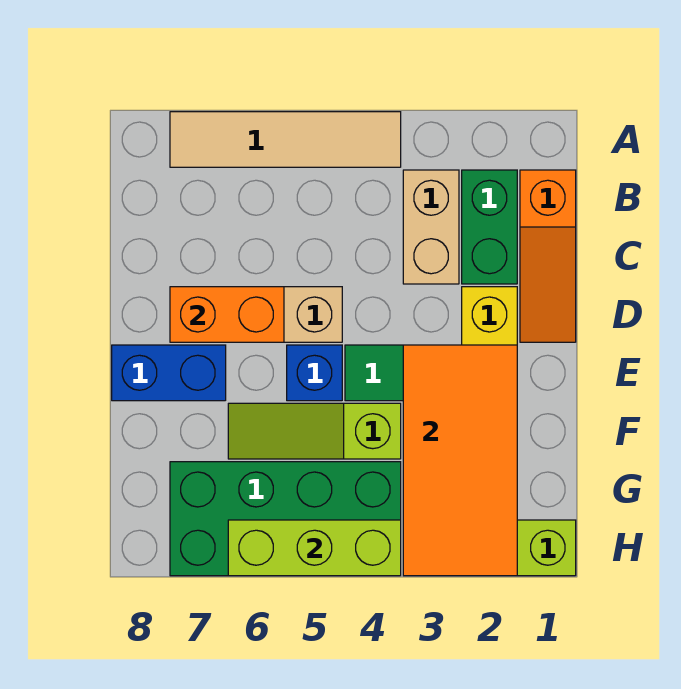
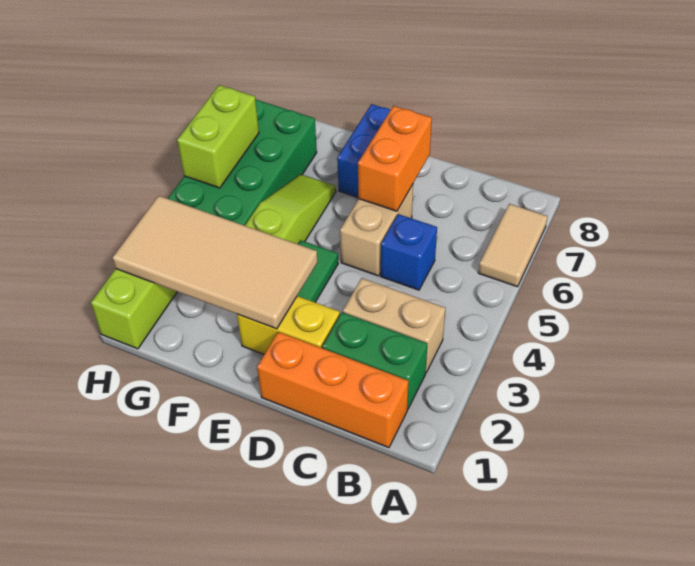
tan tile A4:A7 level 1 -> tan tile A6:A7 level 1
orange slope B1:D1 level 1 top B -> orange brick B1:D1 level 1
orange tile E2:H3 level 2 -> tan tile E2:H3 level 2
blue brick E5 level 1 -> blue brick C5 level 1
lime brick H4:H6 level 2 -> lime brick H5:H6 level 2

